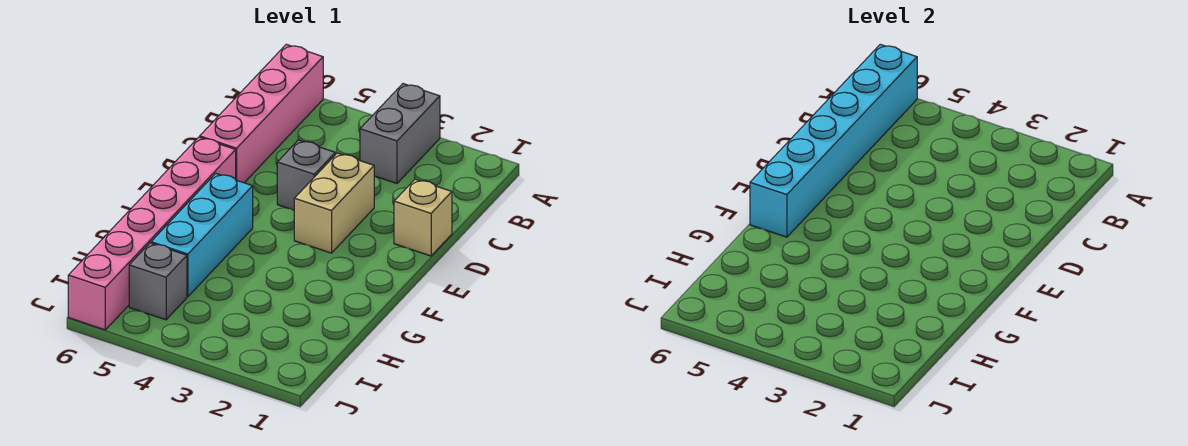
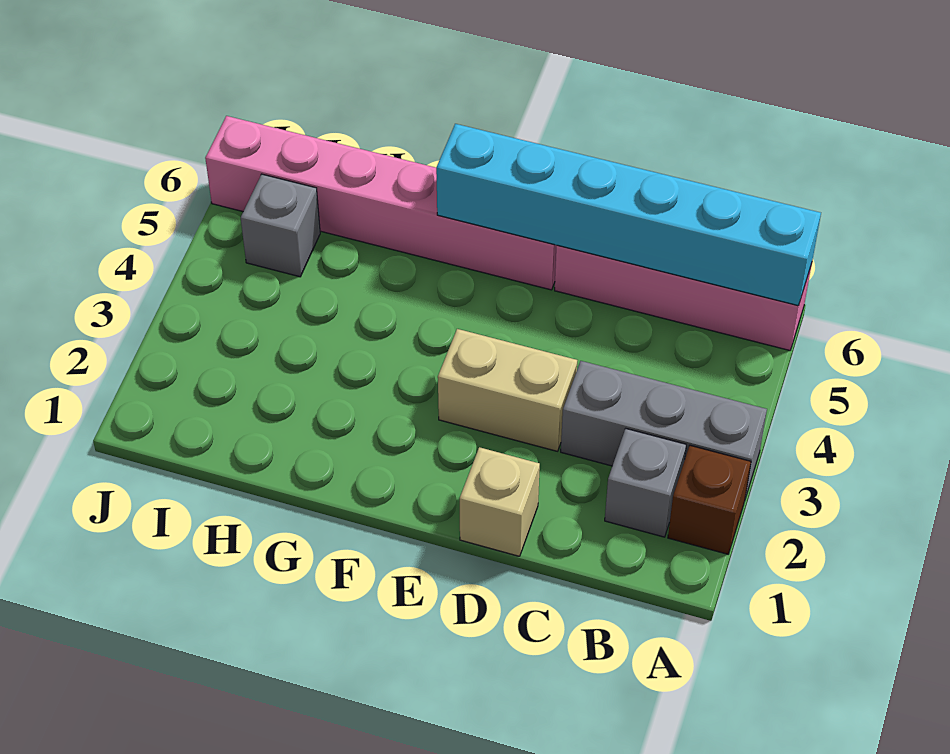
none -> brown brick A2 level 1
grey brick A3:B3 level 1 -> grey brick A3:C3 level 1
grey brick D4 level 1 -> grey brick B2 level 1
cyan brick F5:H5 level 1 -> none

